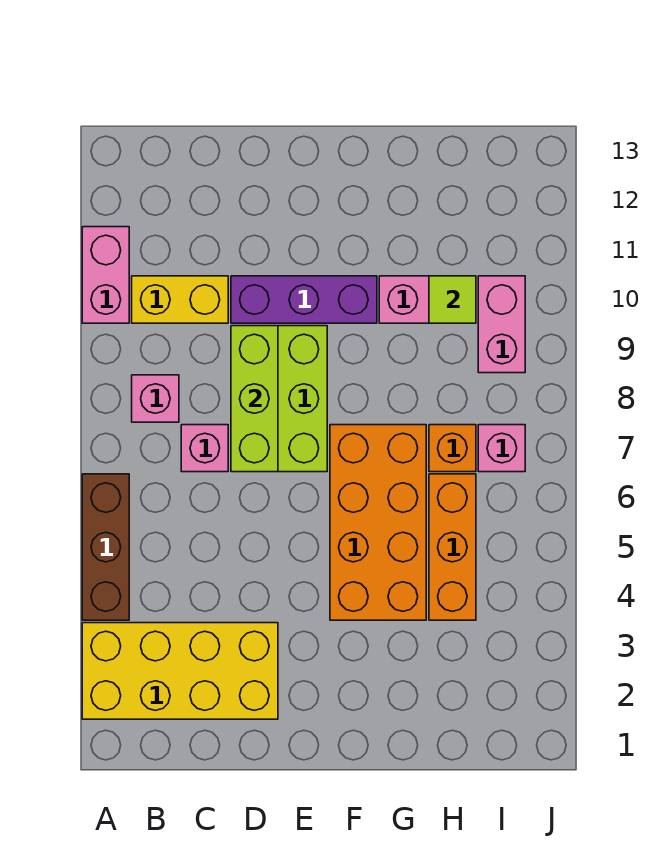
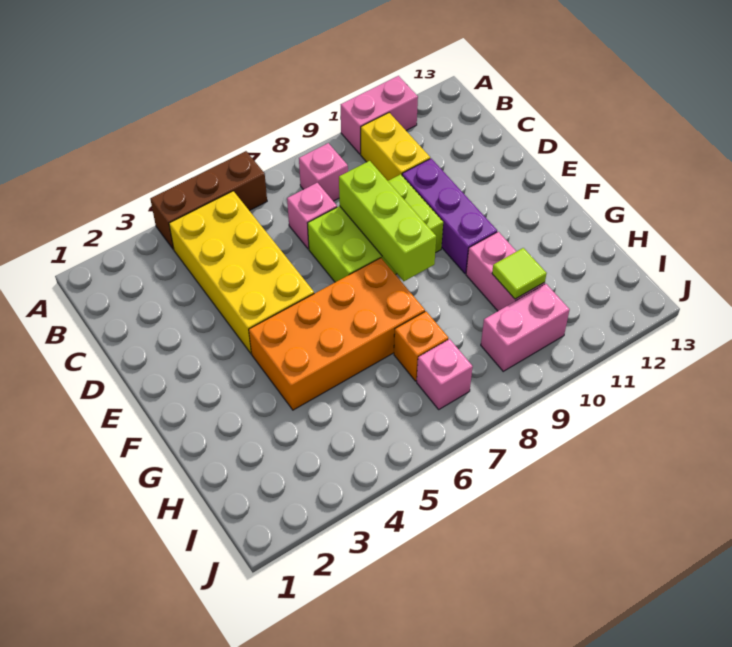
yellow brick A2:D3 level 1 -> yellow brick B4:E5 level 1
lime brick D7:D9 level 2 -> lime brick D8:F8 level 2
orange brick H4:H6 level 1 -> none

